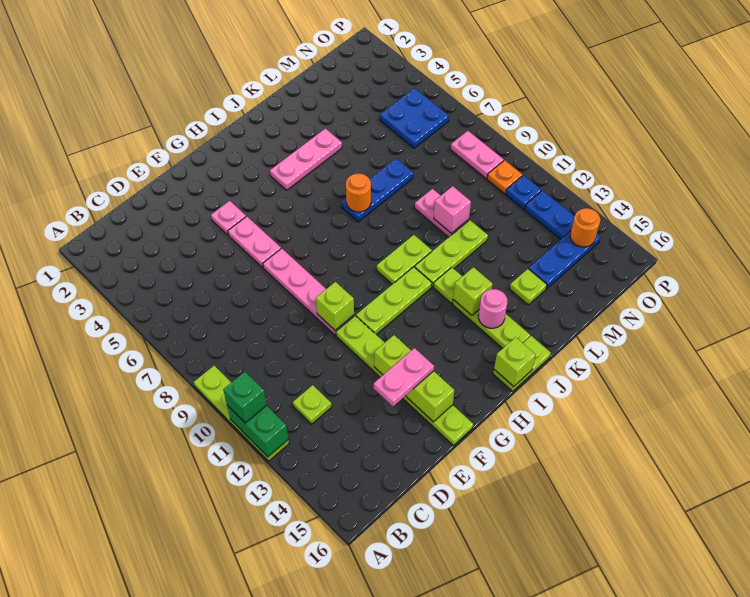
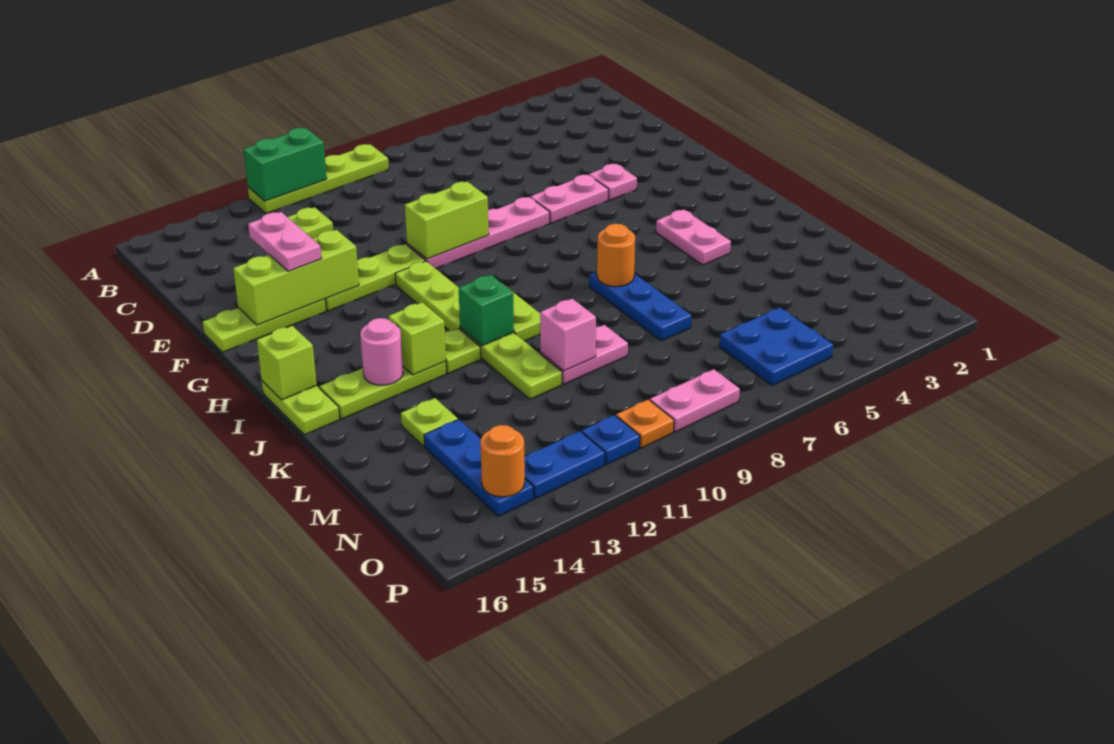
green brick A11 level 3 -> green brick J11 level 2
lime brick F10 level 2 -> lime brick F9:F10 level 2
pink plate I4:K4 level 1 -> pink plate I4:J4 level 1

